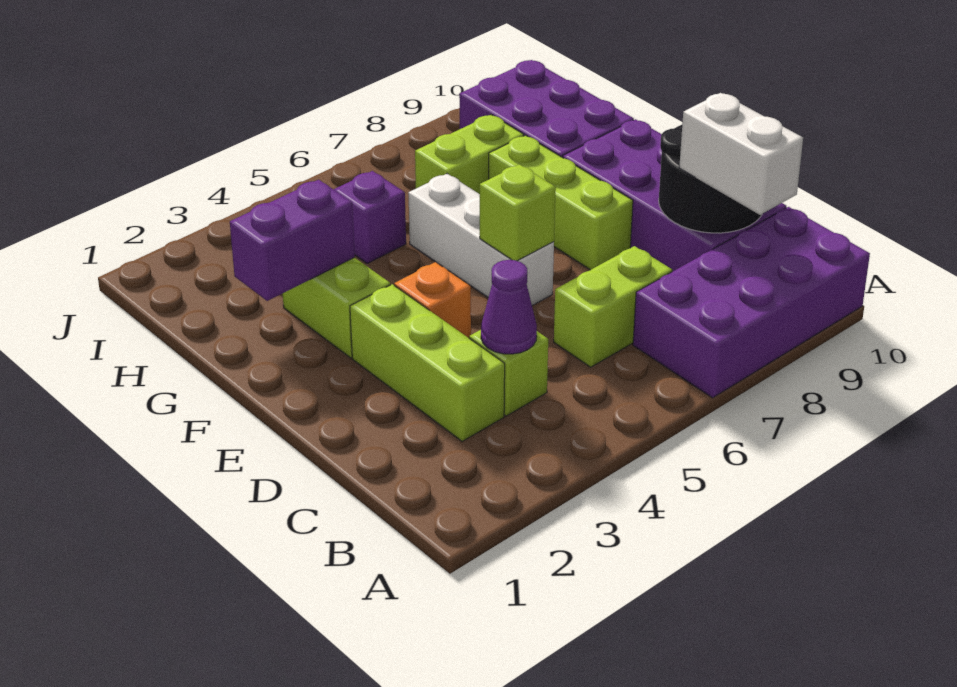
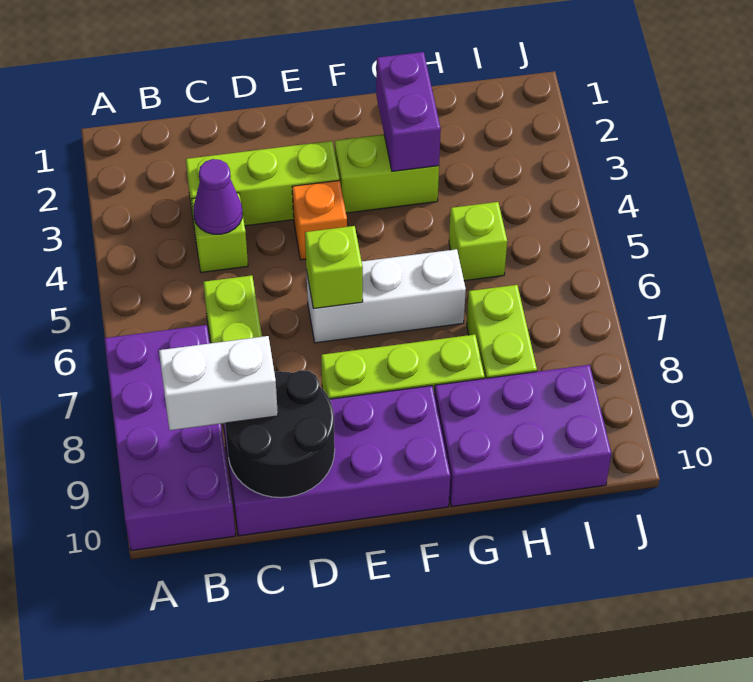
purple brick H5 level 1 -> lime brick H5 level 1

